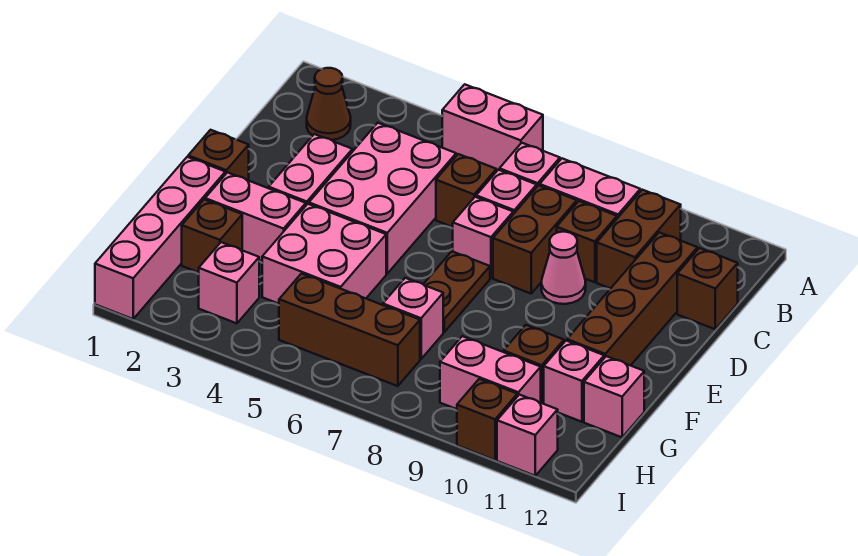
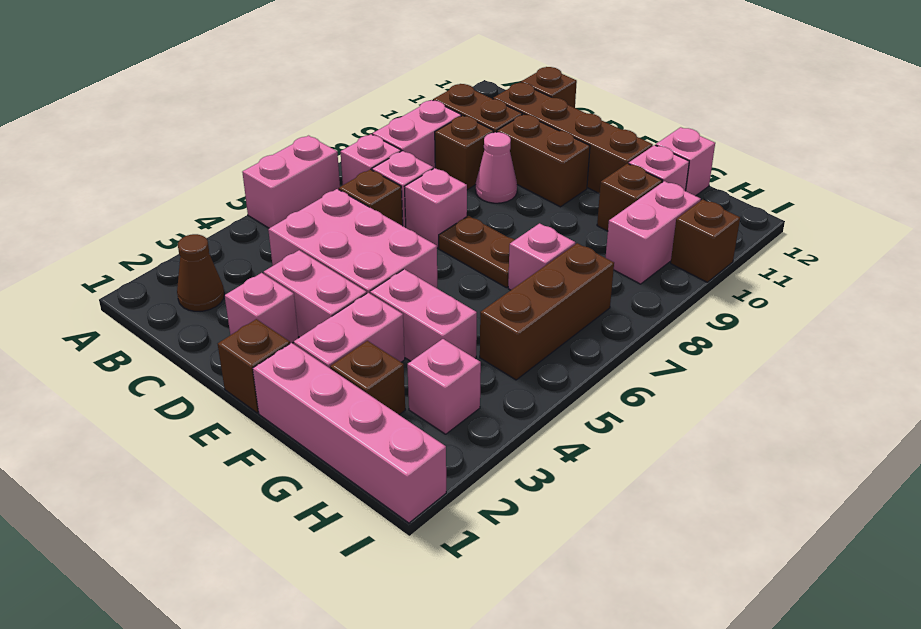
brown brick C8:D8 level 1 -> brown brick D10:E10 level 1
pink brick F4:G5 level 1 -> pink brick F4:G4 level 1
pink brick I11 level 1 -> pink brick D2 level 1

